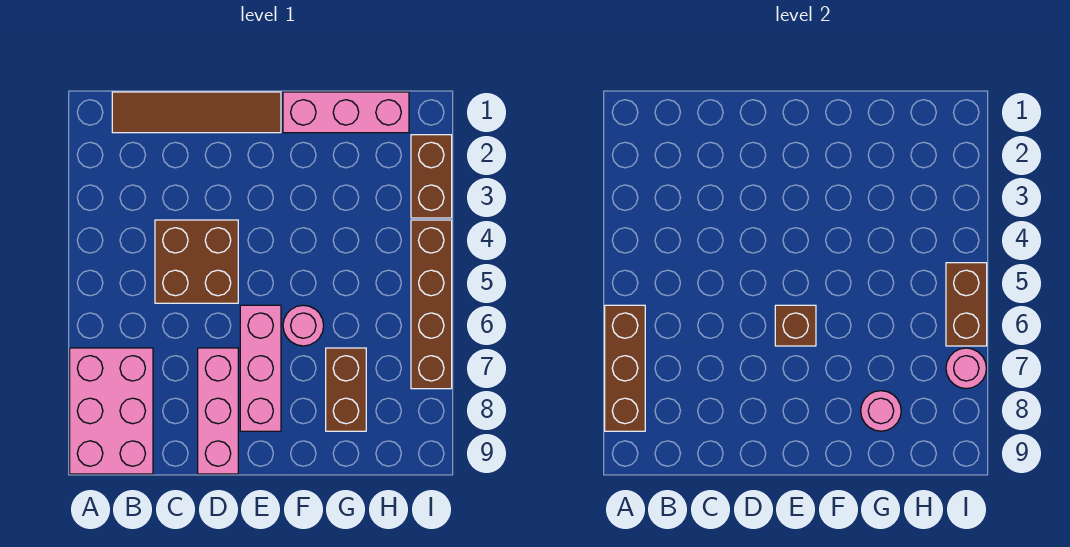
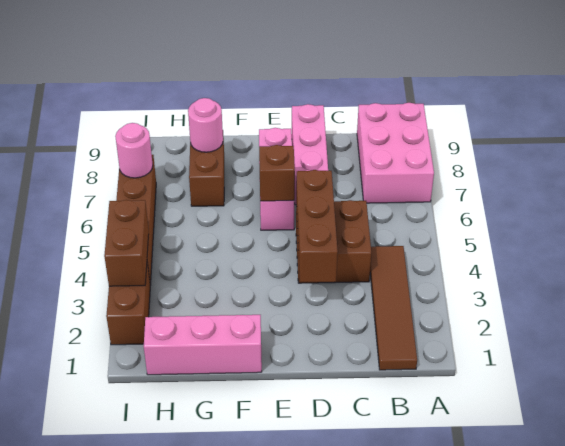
brown brick A6:A8 level 2 -> brown brick D3:D5 level 2
brown tile B1:E1 level 1 -> brown tile B1:B4 level 1
pink round brick F6 level 1 -> none
brown brick I5:I6 level 2 -> brown brick I3:I4 level 2

